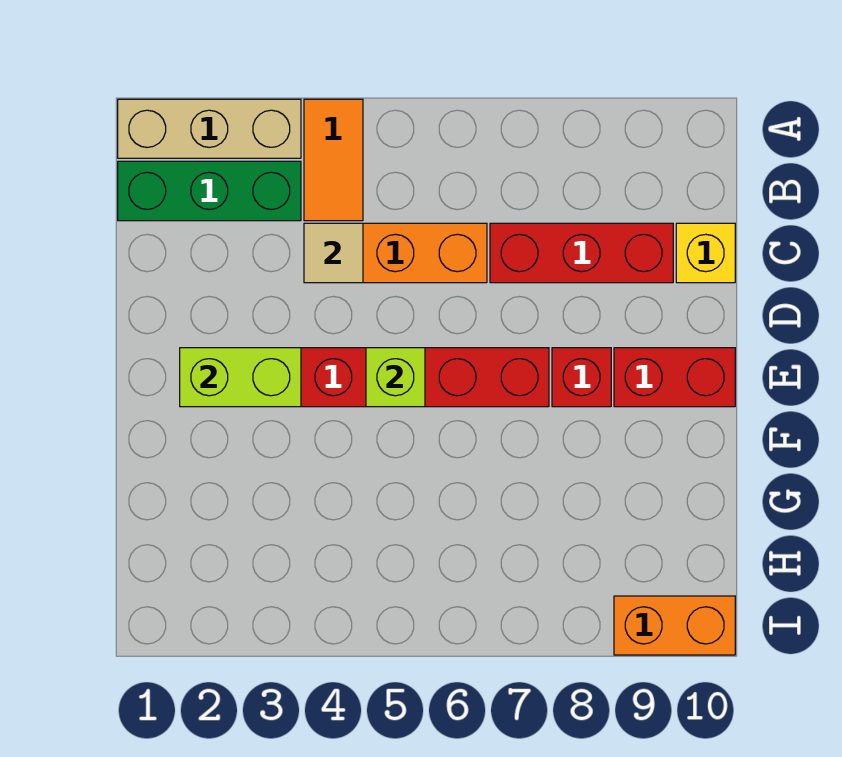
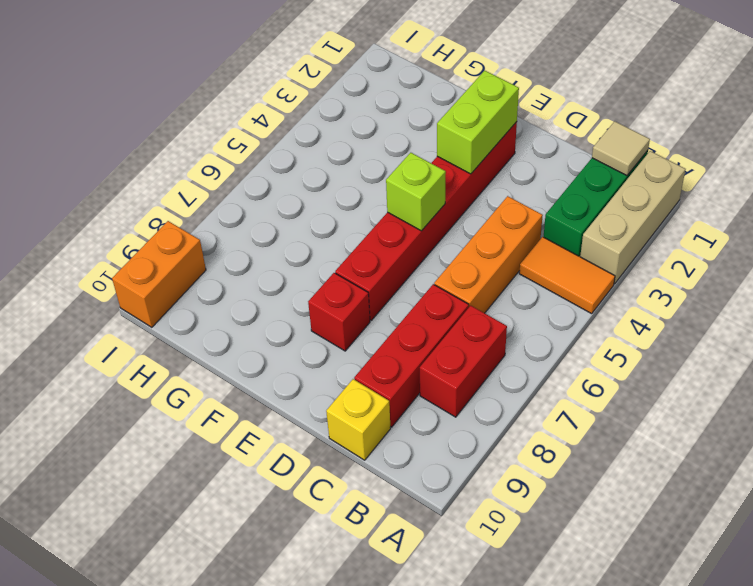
tan tile C4 level 2 -> tan tile B1 level 2
red brick E9:E10 level 1 -> red brick B7:B8 level 1

